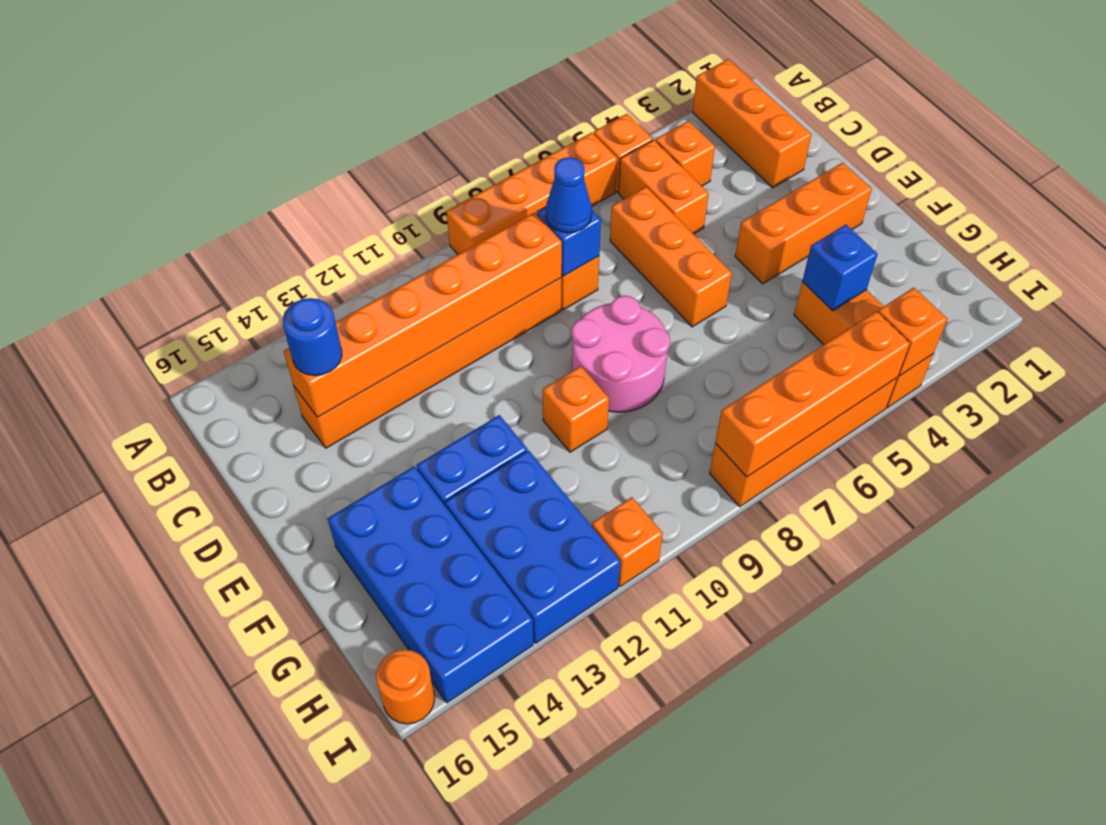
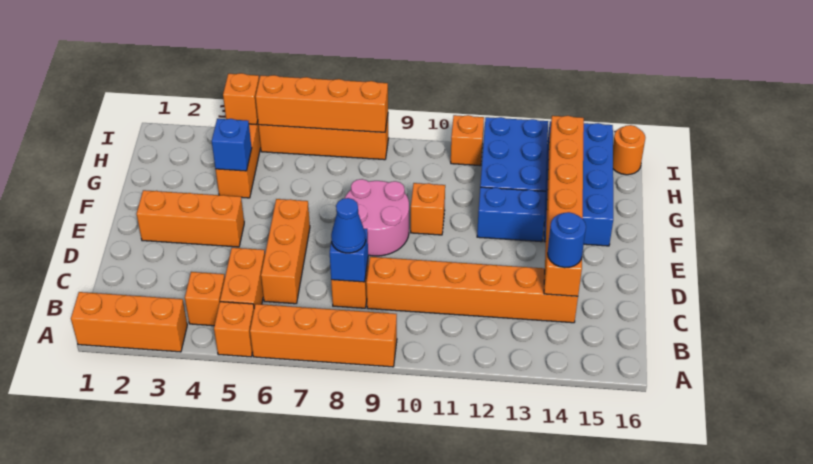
orange brick A2:C2 level 1 -> orange brick A1:A3 level 1
orange brick C9:C14 level 2 -> orange brick C14:H14 level 2

